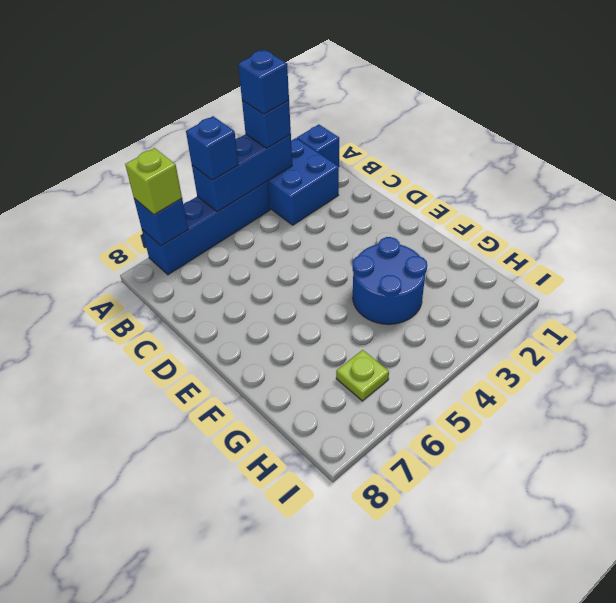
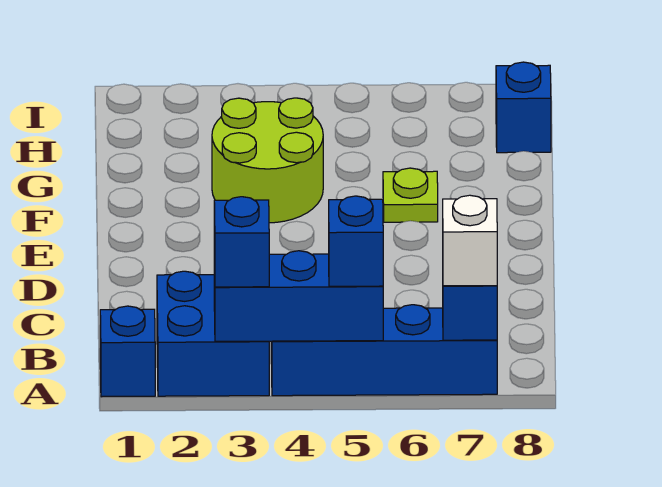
blue brick A3 level 4 -> blue brick H8 level 1
lime brick A7 level 3 -> white brick A7 level 3
blue round brick F3:G4 level 1 -> lime round brick F3:G4 level 1
lime plate H6 level 1 -> lime plate F6 level 1

